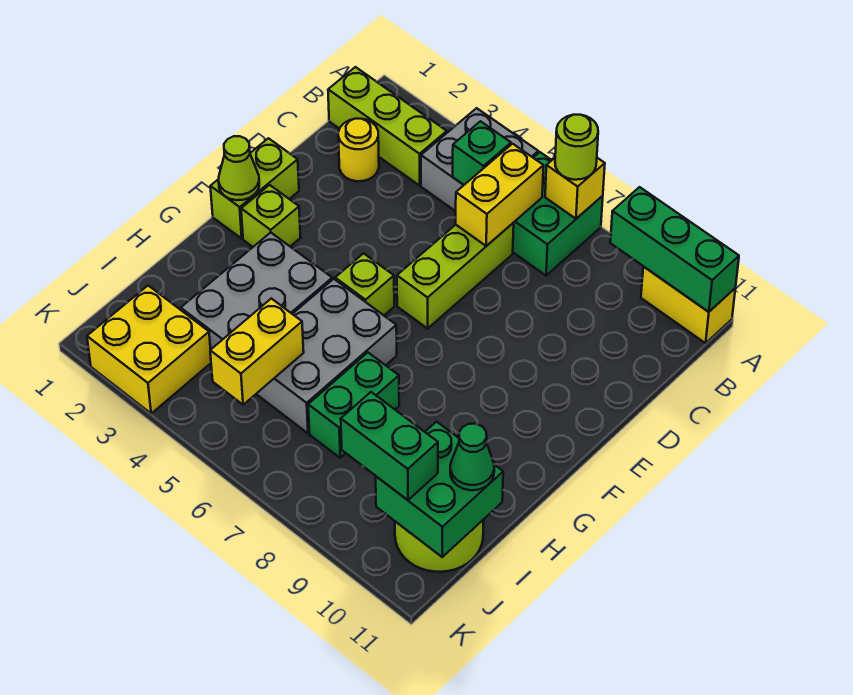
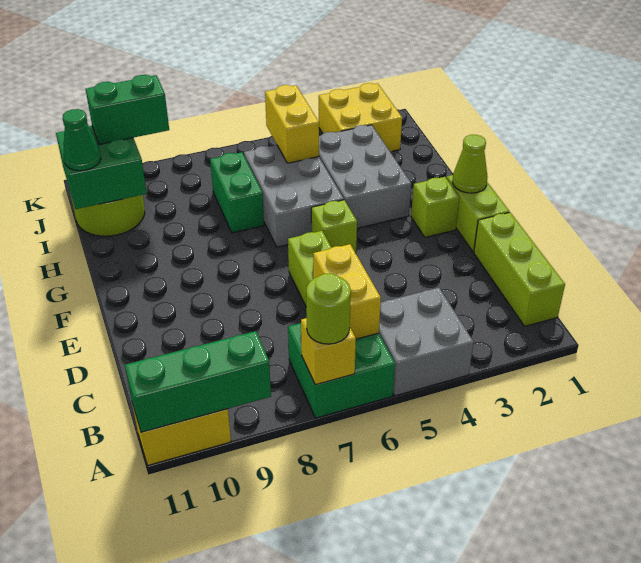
lime brick B1:B3 level 1 -> lime brick B1:D1 level 1
green brick B5 level 2 -> none
yellow round brick C2 level 1 -> none

